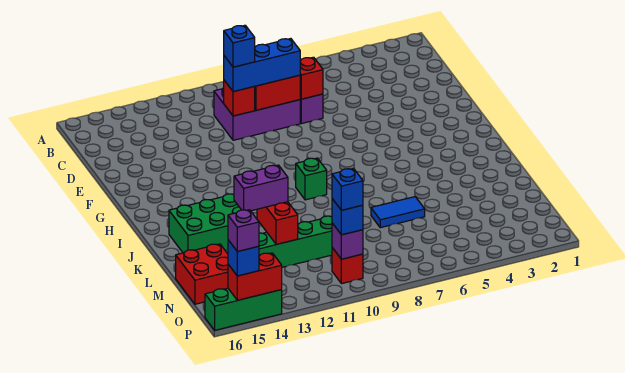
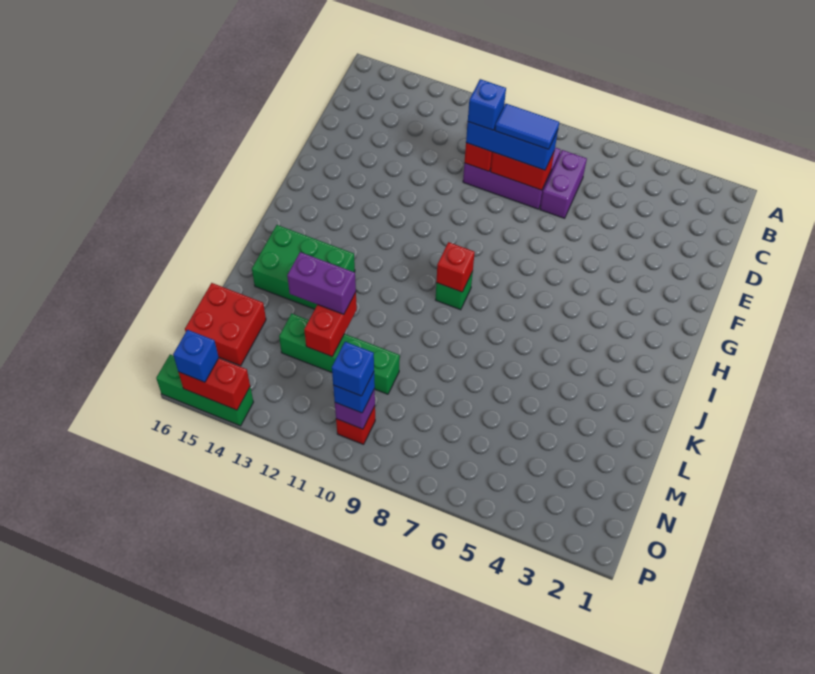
red brick D7 level 2 -> red brick I9 level 2
blue tile L6:L7 level 1 -> blue tile D8:D9 level 4
purple brick P15 level 4 -> none

